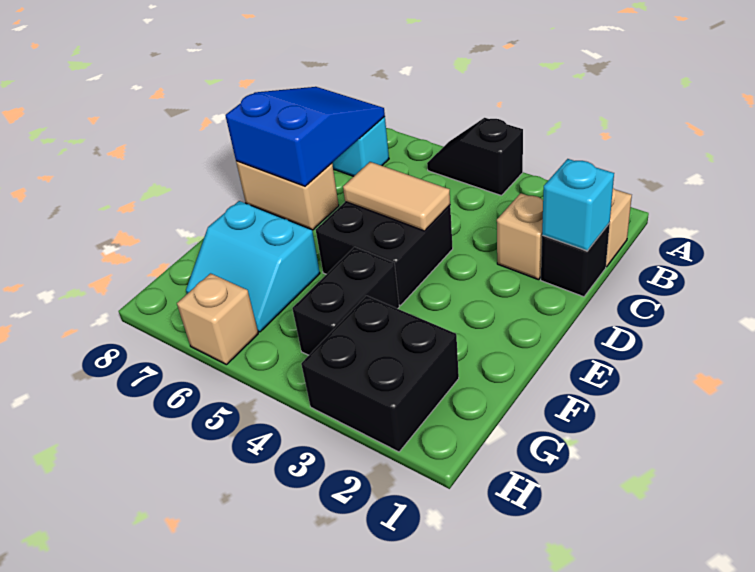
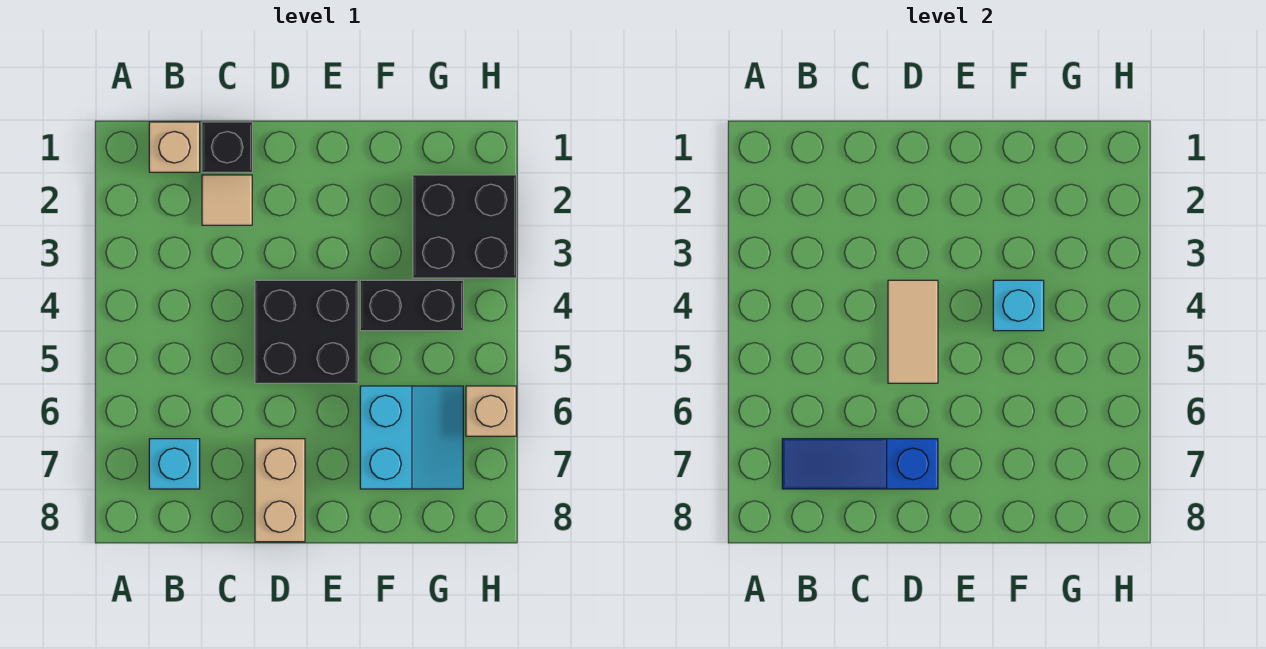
black slope A4:A5 level 1 top 4 -> none
blue slope B7:D8 level 2 top D -> blue slope B7:D7 level 2 top D
cyan brick C1 level 2 -> cyan brick F4 level 2
tan brick C2 level 1 -> tan tile C2 level 1

